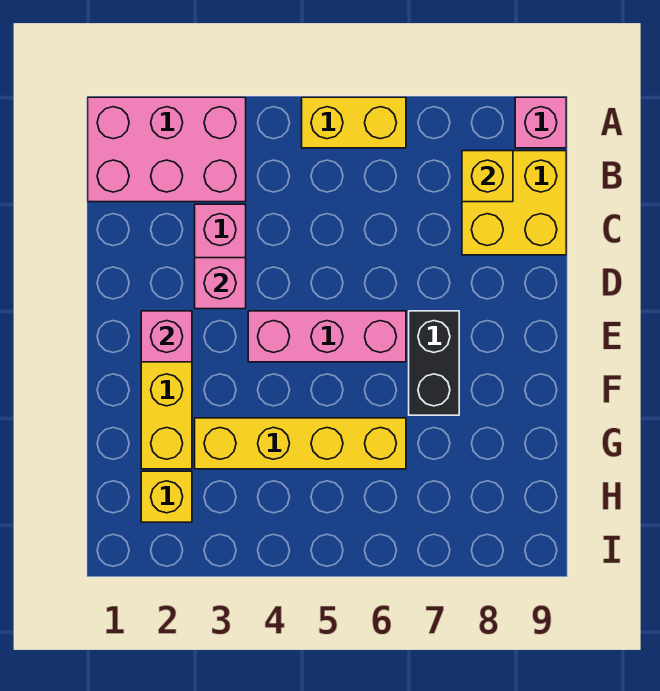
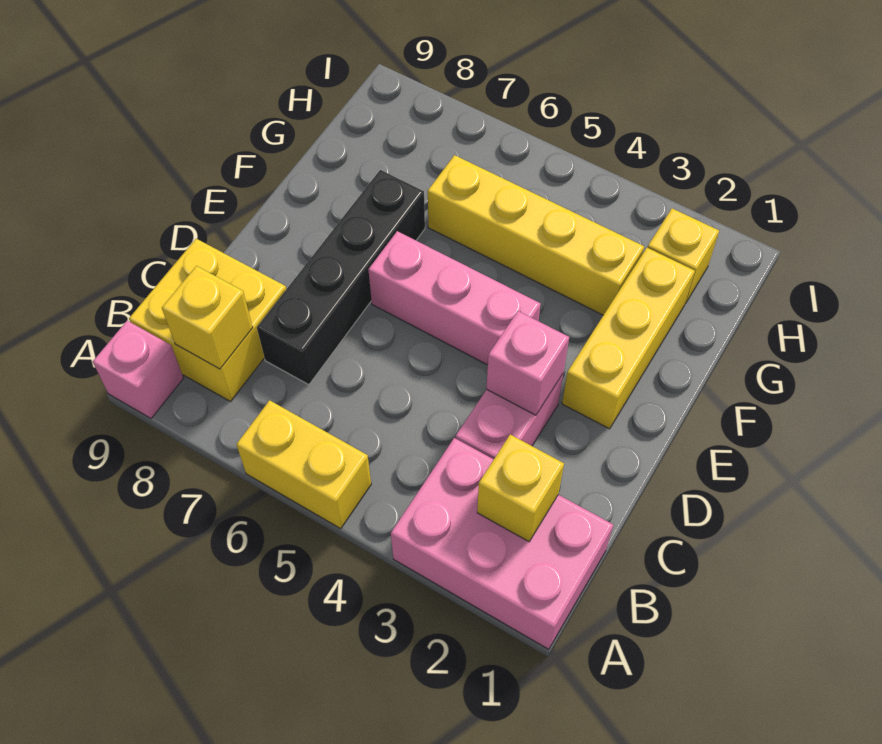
none -> yellow brick B2 level 2
pink brick E2 level 2 -> none
black brick E7:F7 level 1 -> black brick C7:F7 level 1

